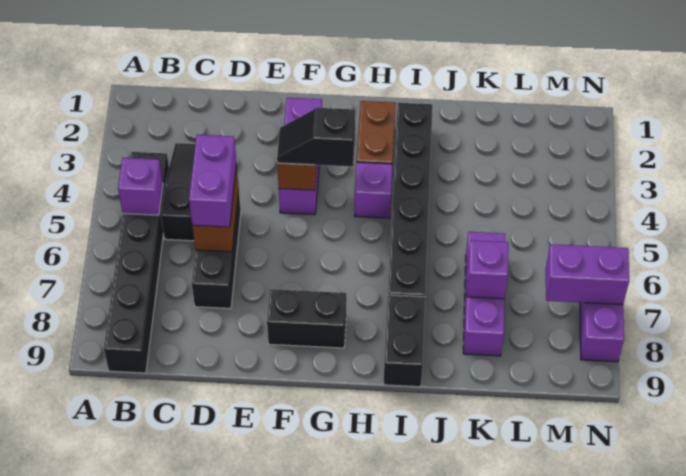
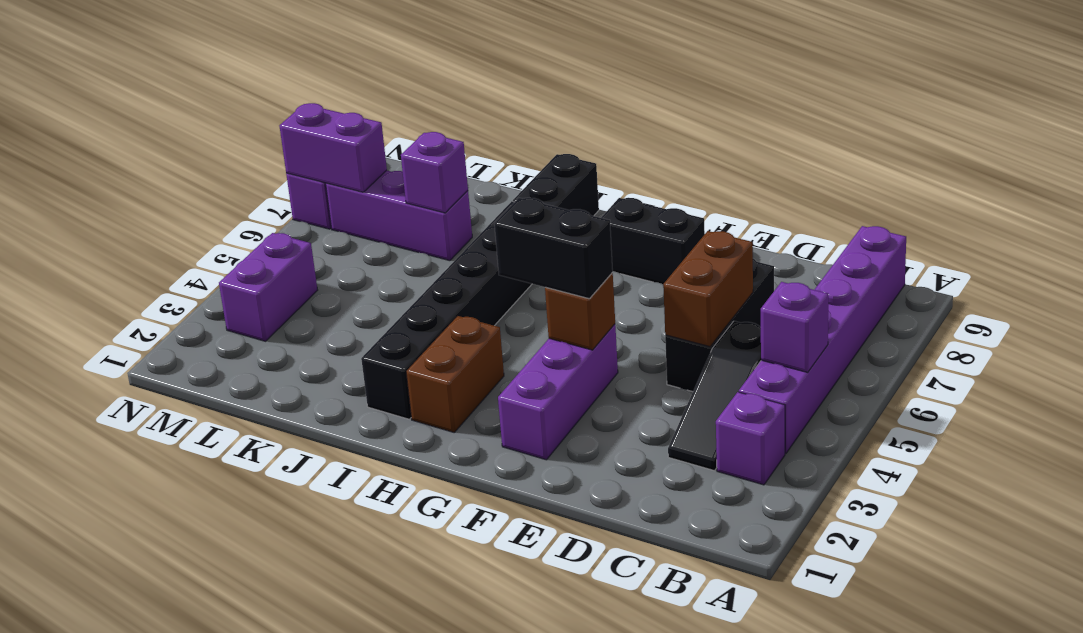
black brick B4:B9 level 1 -> purple brick B4:B9 level 1
purple brick D5:D6 level 3 -> purple brick M3:M4 level 1
black slope F4:G4 level 3 top G -> black brick F4:G4 level 3
purple brick H4 level 1 -> purple brick B3 level 1
purple brick K6:K8 level 1 -> purple brick K7:M7 level 1

